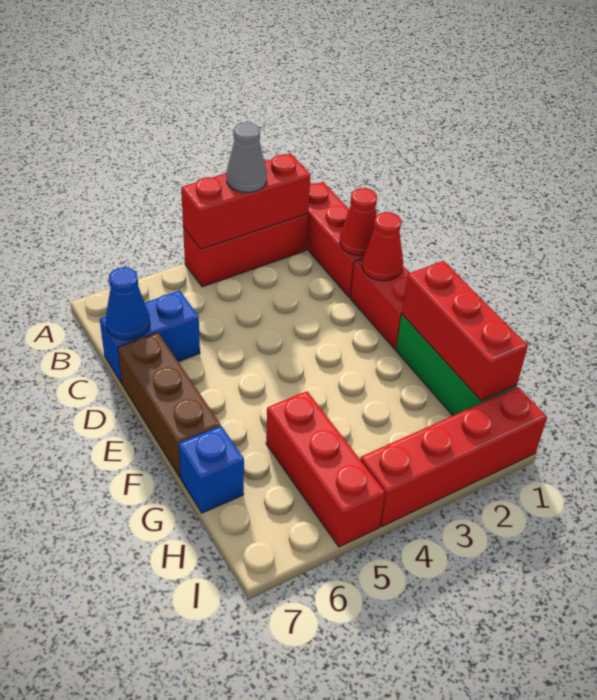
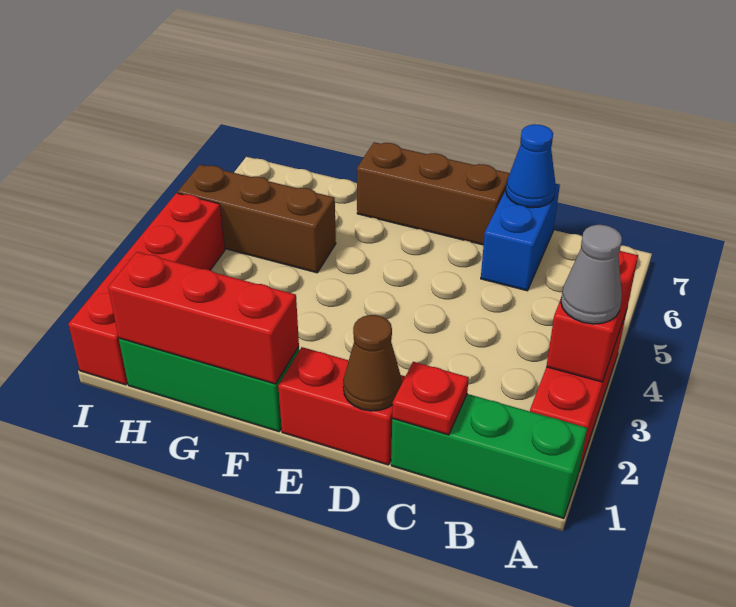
red brick A1:C1 level 1 -> green brick A1:C1 level 1
red brick A2:A4 level 2 -> red brick A3:A4 level 2
red cone C1 level 2 -> red plate C1 level 2
red cone D1 level 2 -> brown cone D1 level 2
red brick G5:I5 level 1 -> brown brick G5:I5 level 1
blue brick G7 level 1 -> none

